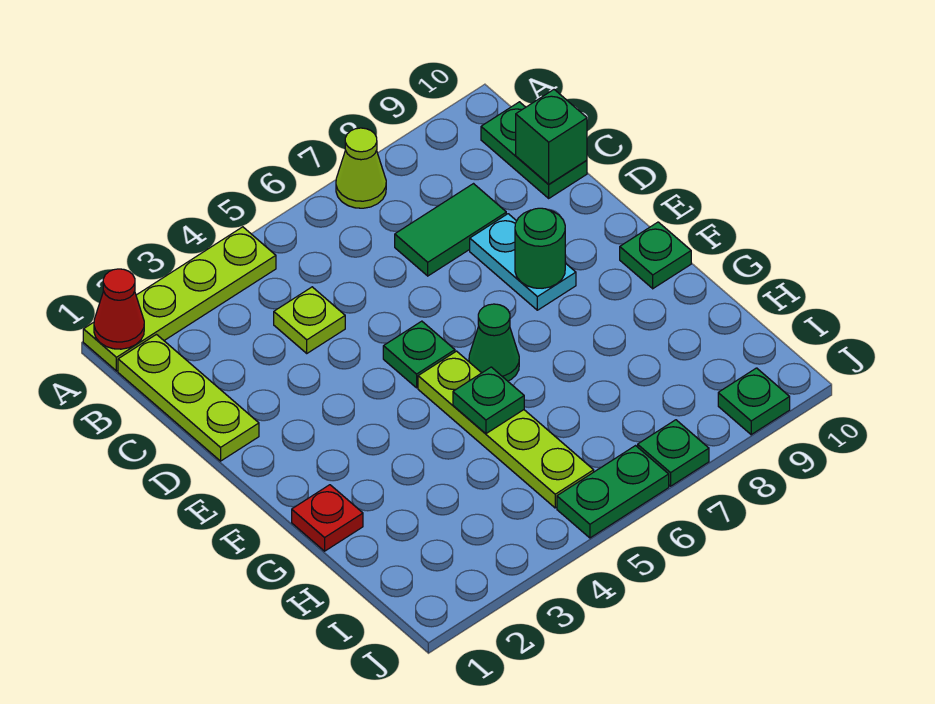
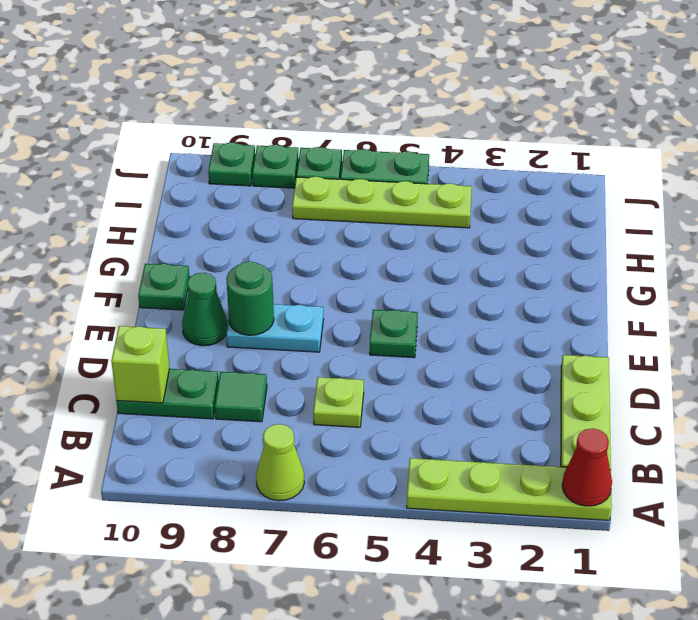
green plate B10:C10 level 1 -> green plate C9:C10 level 1
lime plate C4 level 1 -> lime plate C6 level 1
green tile C7:C8 level 1 -> green tile C8 level 1
green brick C10 level 2 -> lime brick C10 level 2
cyan plate D8:E8 level 1 -> cyan plate E7:E8 level 1
lime plate F5:I5 level 1 -> lime plate I4:I7 level 1
green cone F6 level 1 -> green cone E9 level 1
red plate G1 level 1 -> none
green plate G5 level 2 -> green plate J8 level 1

